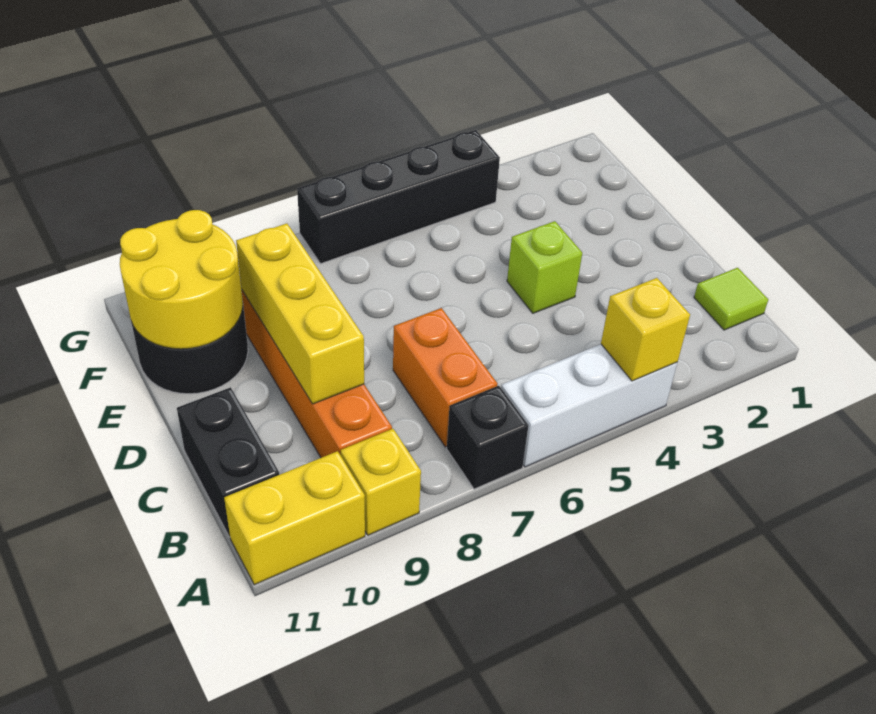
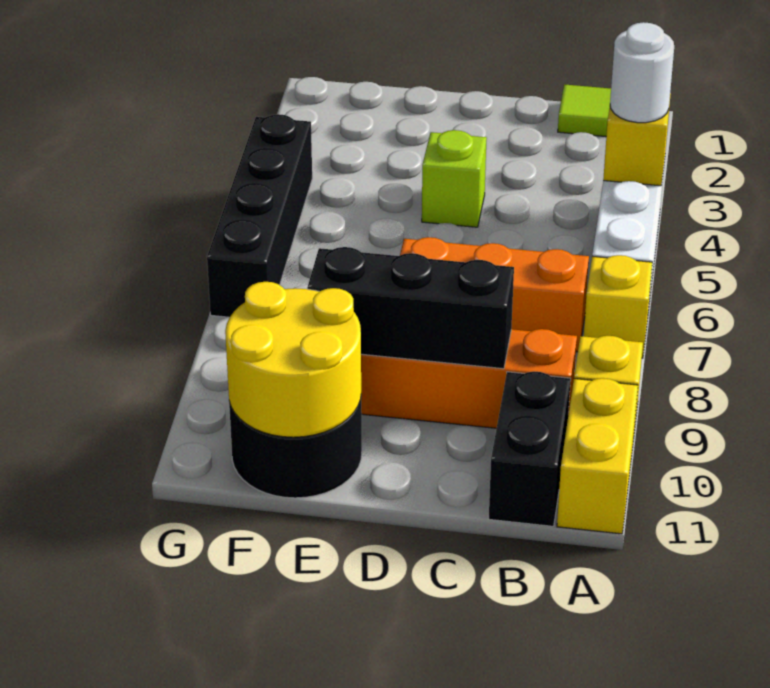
none -> white round brick A4 level 3
black brick A7 level 1 -> yellow brick A7 level 1
orange brick B7:C7 level 1 -> orange brick B7:D7 level 1
black brick B11:C11 level 1 -> black brick B10:B11 level 1
yellow brick C9:E9 level 2 -> black brick C9:E9 level 2

